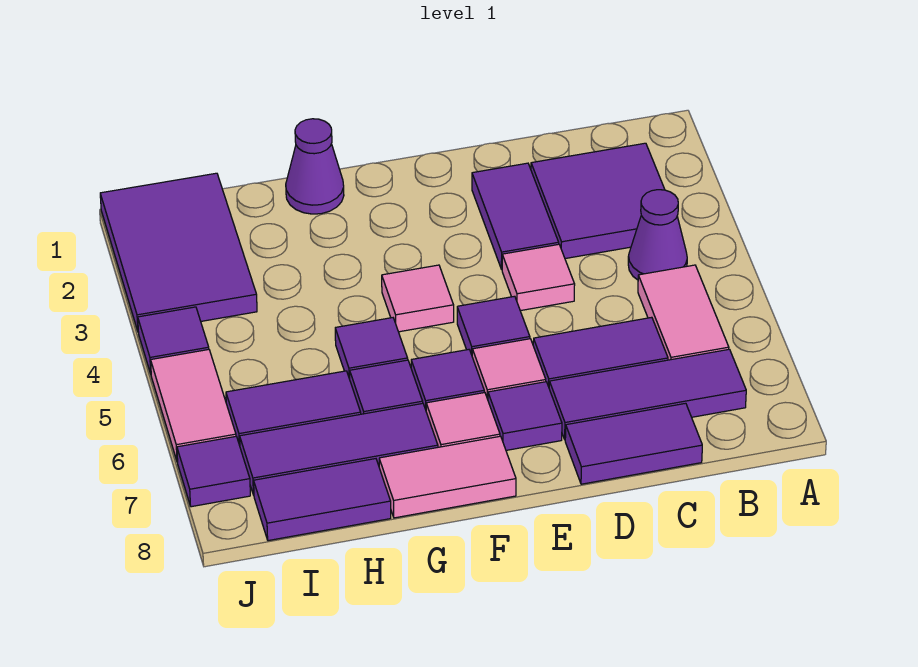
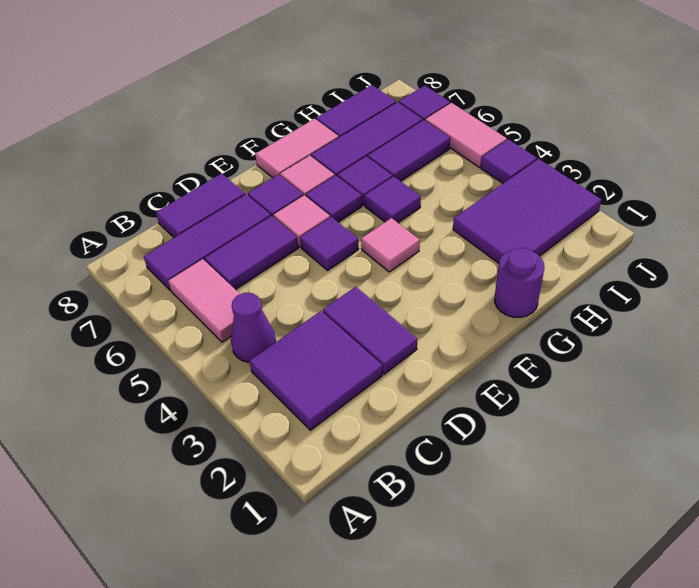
pink tile D4 level 1 -> none
purple cone G1 level 1 -> purple round brick G1 level 1
purple tile I1:J3 level 1 -> purple tile H2:J3 level 1

